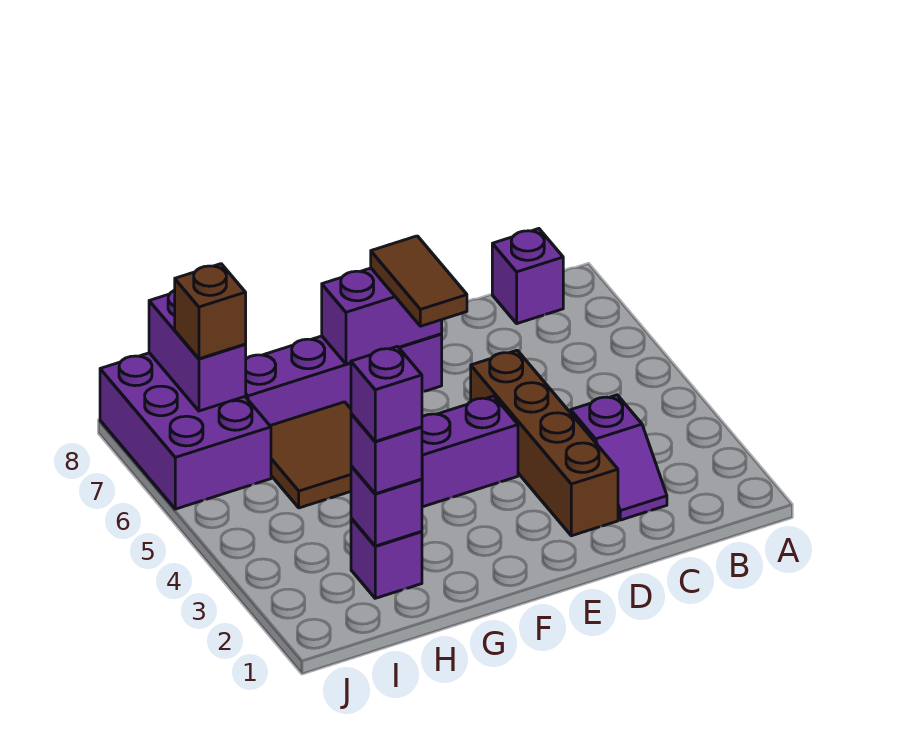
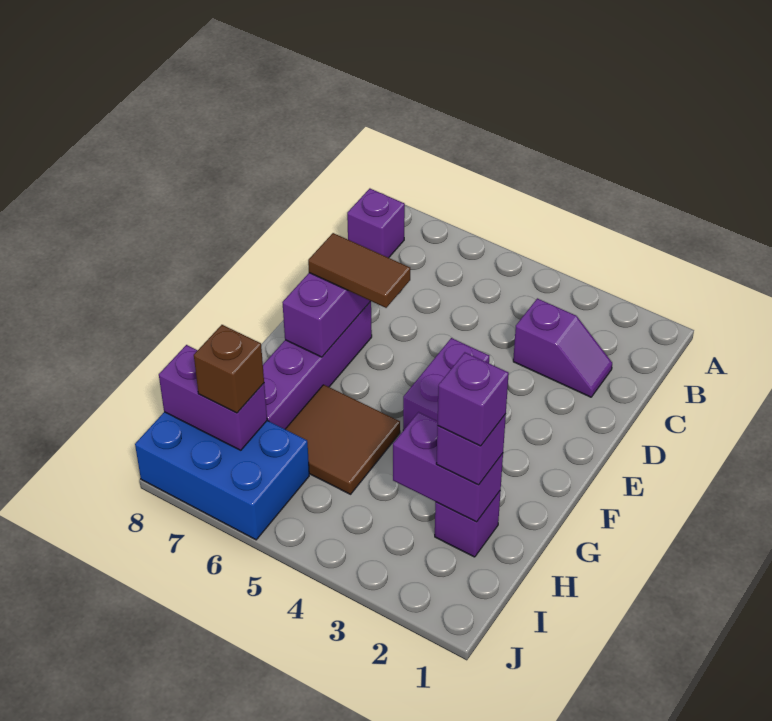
brown brick D2:D5 level 1 -> none
purple brick H2 level 2 -> purple brick H2:H3 level 2
purple brick I6:J8 level 1 -> blue brick I6:J8 level 1

